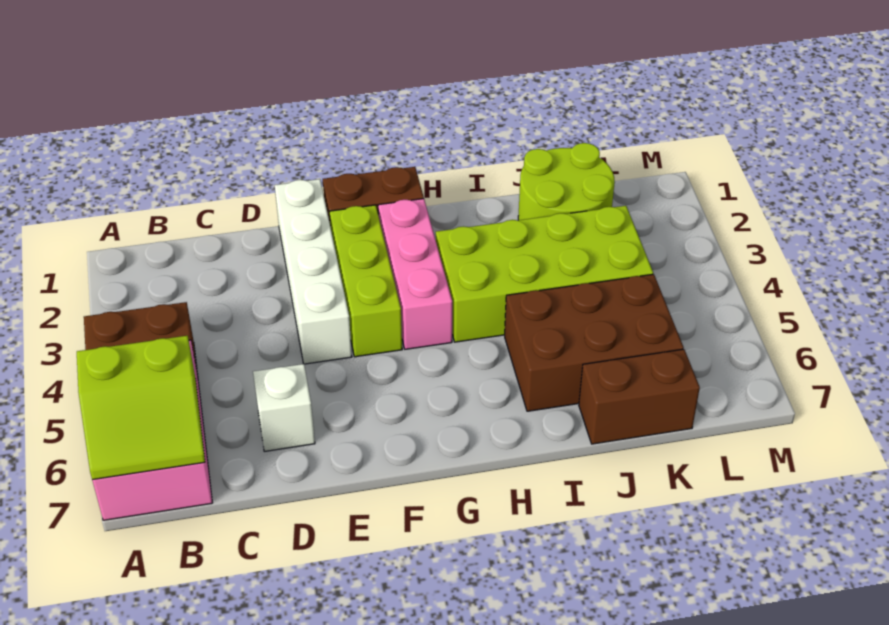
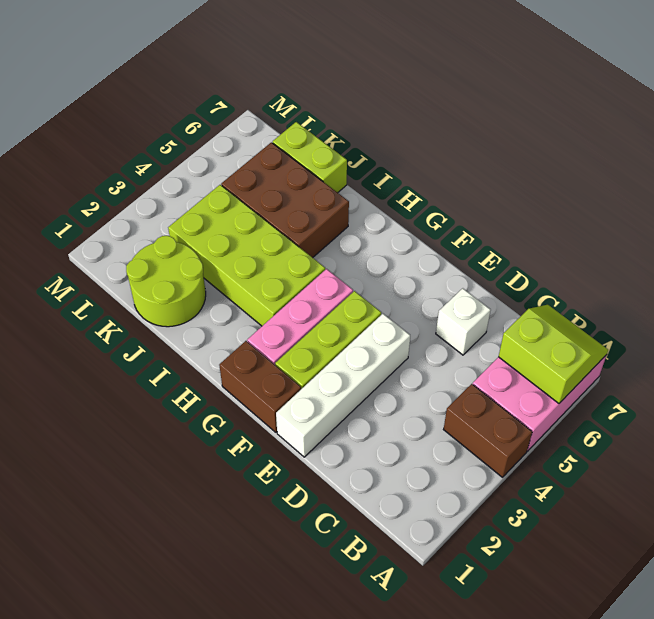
brown brick J7:K7 level 1 -> lime brick J7:K7 level 1

